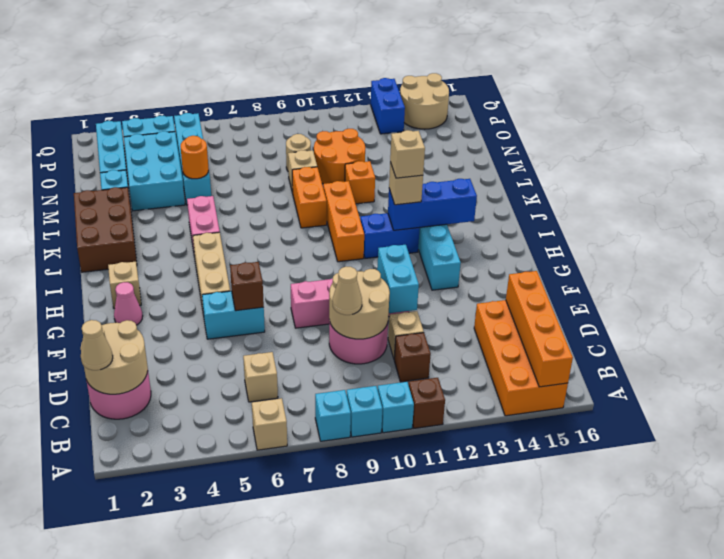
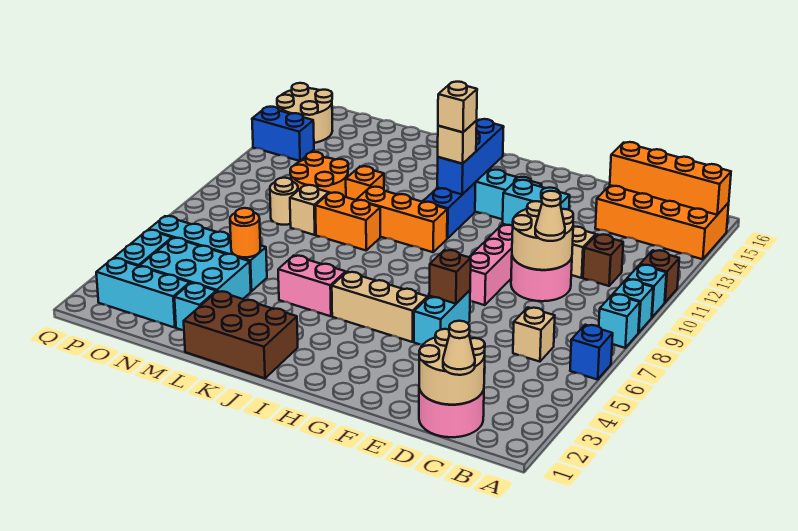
tan brick A6 level 1 -> blue brick A6 level 1
pink cone G2 level 1 -> none
tan brick H2 level 1 -> none

